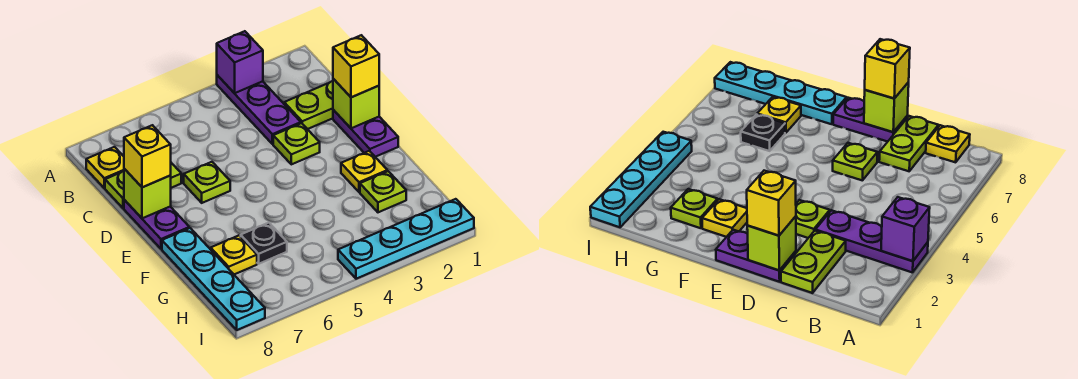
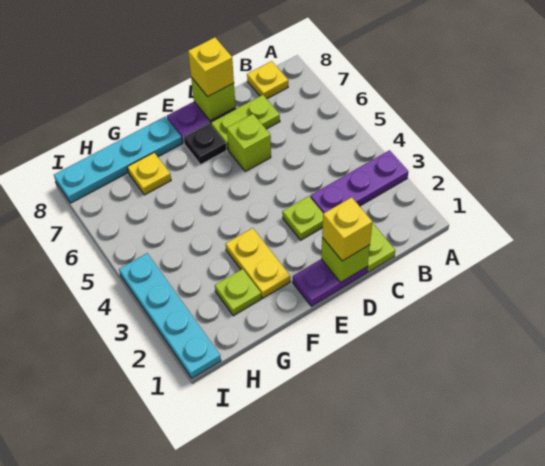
purple brick A3 level 2 -> none
lime plate C7:C8 level 1 -> lime plate C7:D7 level 1
lime plate D6 level 1 -> lime brick D6 level 1
yellow plate F2 level 1 -> yellow plate F2:F3 level 1
black plate G6 level 1 -> black plate E7 level 1

